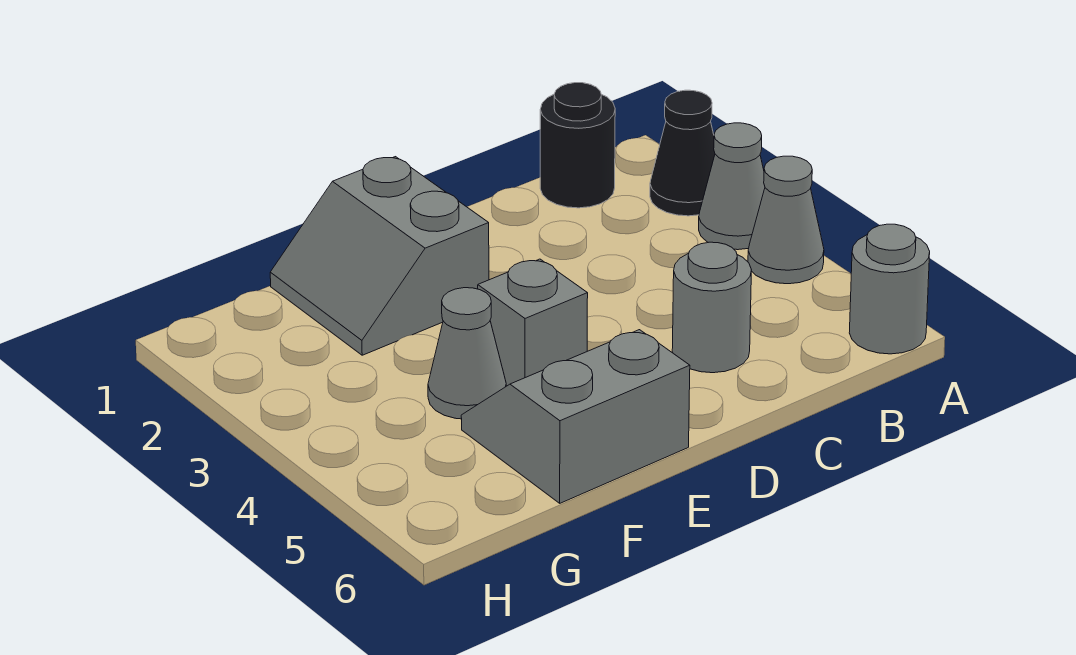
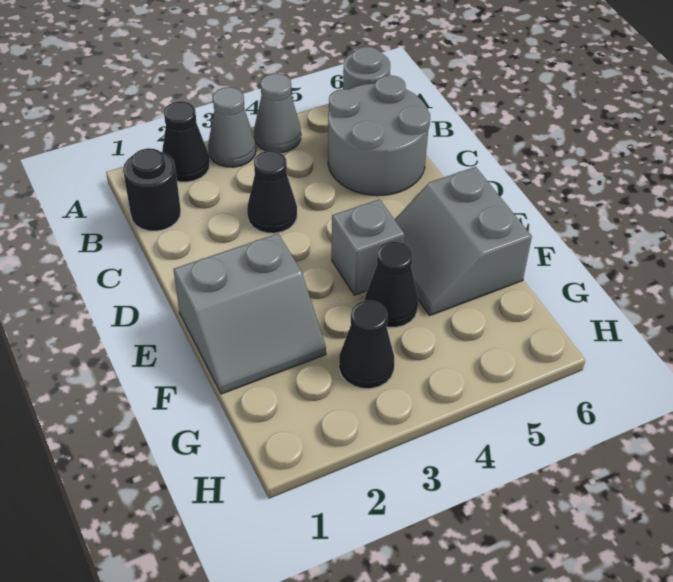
none -> black cone C3 level 1
grey round brick C5 level 1 -> grey round brick B5:C6 level 1
grey cone F4 level 1 -> black cone F4 level 1
none -> black cone G3 level 1

